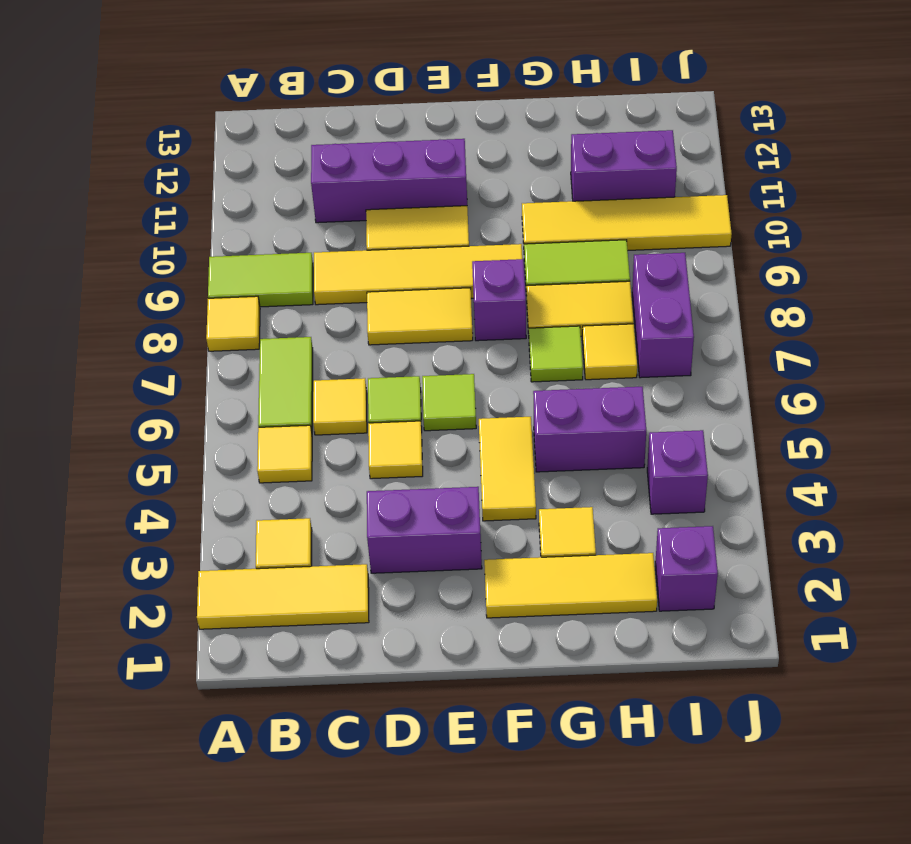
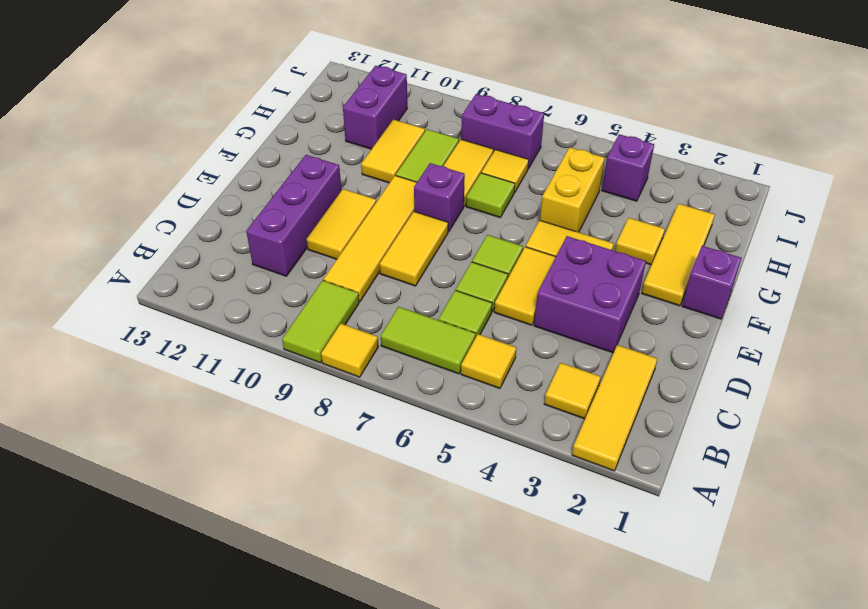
yellow tile C6 level 1 -> lime tile C6 level 1
purple brick D3:E3 level 1 -> purple brick D3:E4 level 1
yellow tile D5 level 1 -> yellow tile D5:E5 level 1
purple brick G5:H5 level 1 -> yellow brick G5:H5 level 1
yellow tile G10:J10 level 1 -> yellow tile G10:H10 level 1
purple brick I2 level 1 -> purple brick F1 level 1

